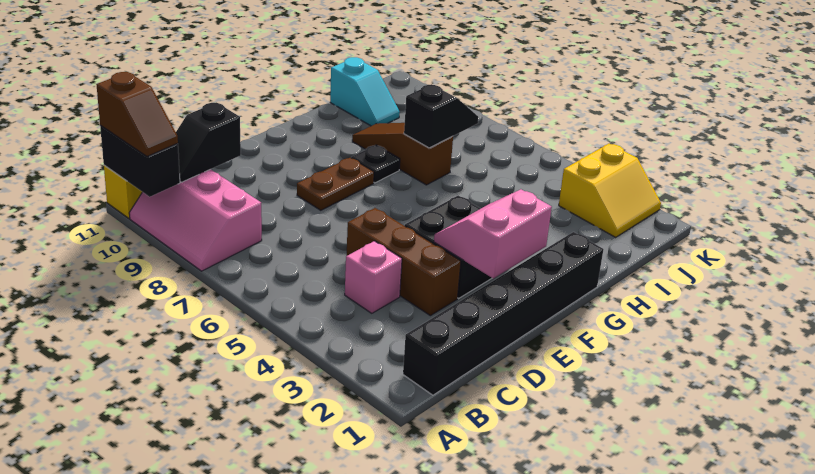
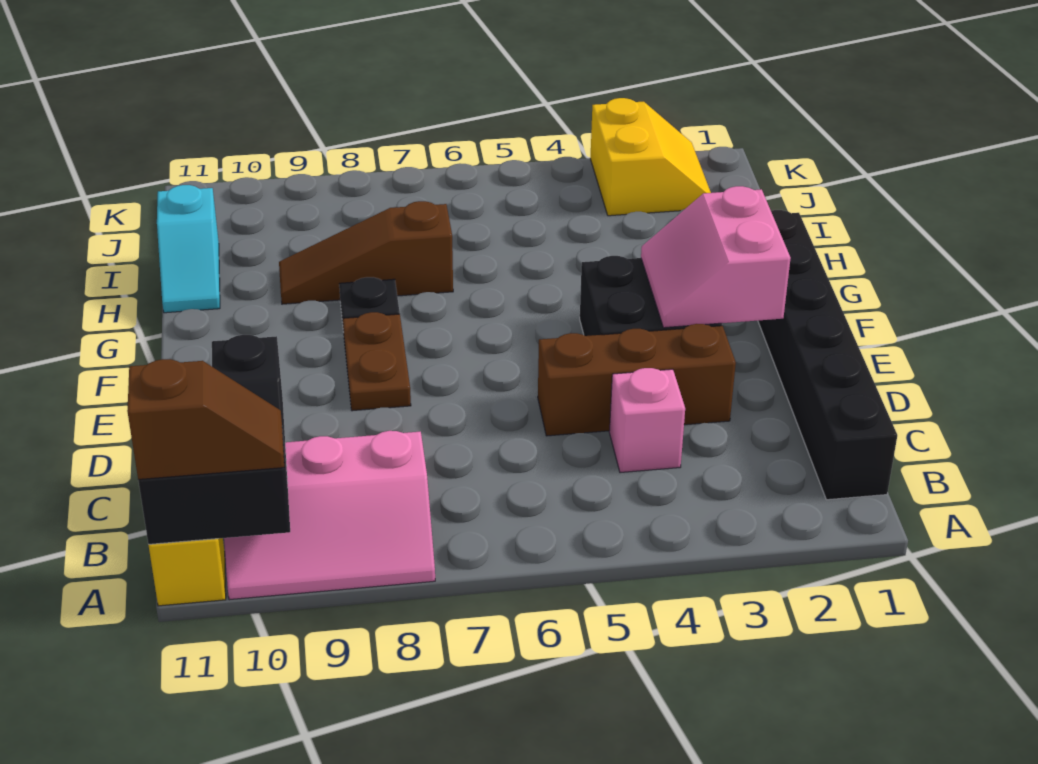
black slope H7:I7 level 2 top H -> none
cyan slope I10:I11 level 1 top 11 -> cyan slope H11:I11 level 1 top I

